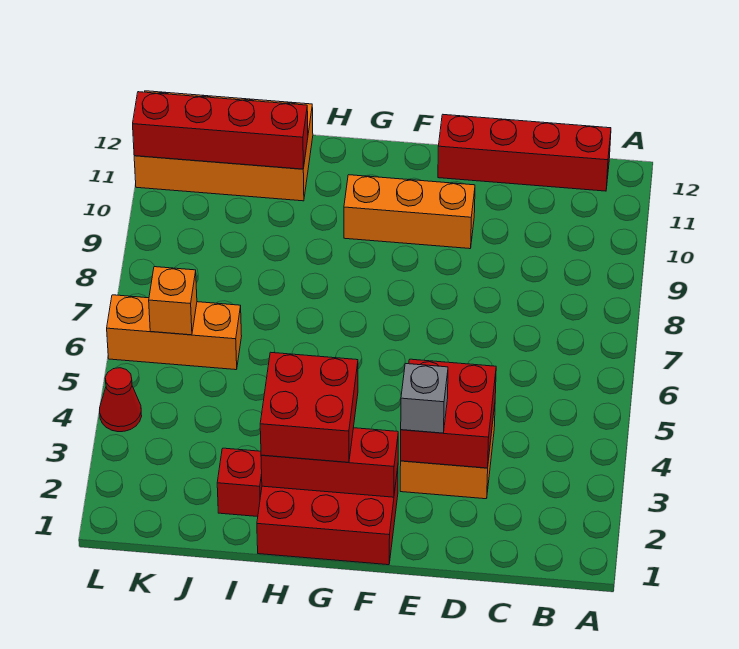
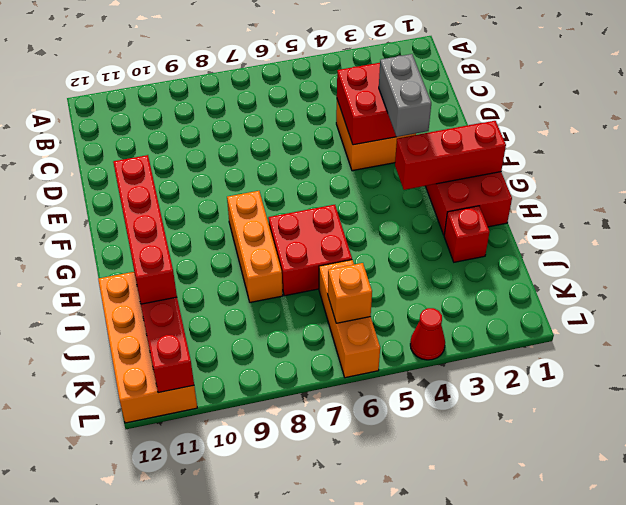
red brick B12:E12 level 1 -> red brick G11:J11 level 3
grey brick E3 level 3 -> grey brick E3:F3 level 3
orange brick E10:G10 level 1 -> orange brick G8:I8 level 1
red brick F2:H2 level 2 -> red brick G1:G3 level 2
red brick G2:H3 level 3 -> red brick H6:I7 level 1

